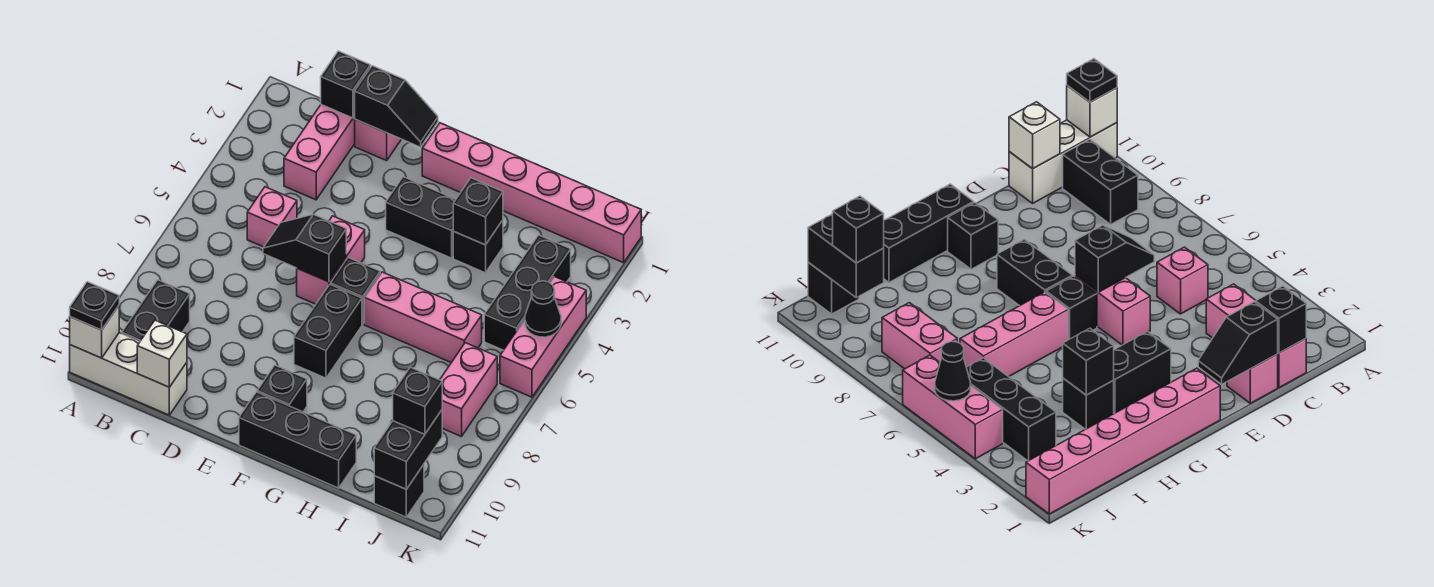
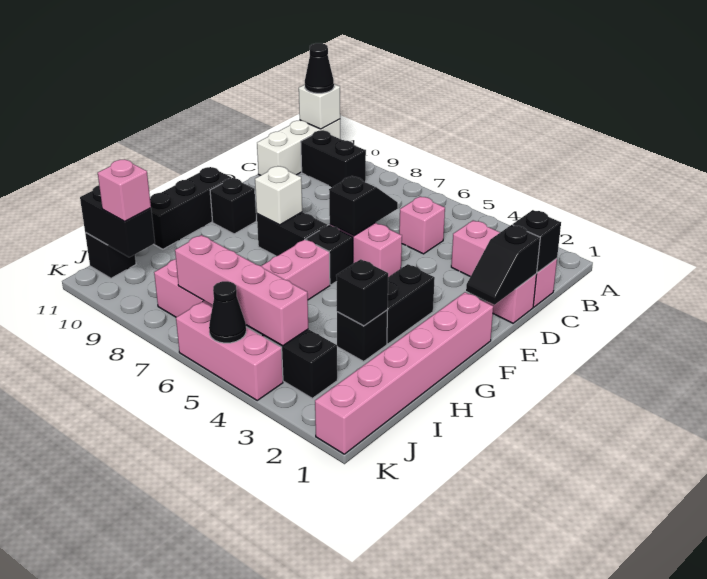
black plate A11 level 3 -> black cone A11 level 3
white brick C11 level 2 -> white brick F8 level 2
none -> pink brick J4:J7 level 2
black brick J10 level 3 -> pink brick J10 level 3

